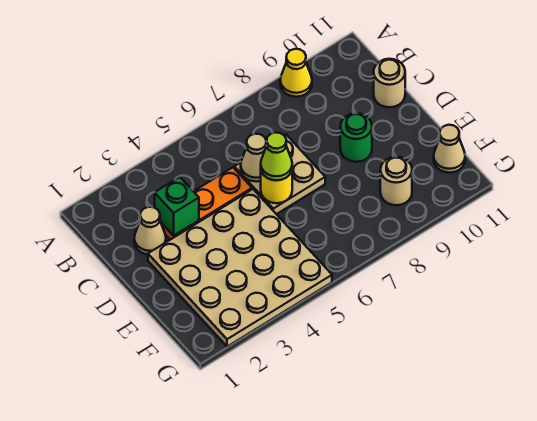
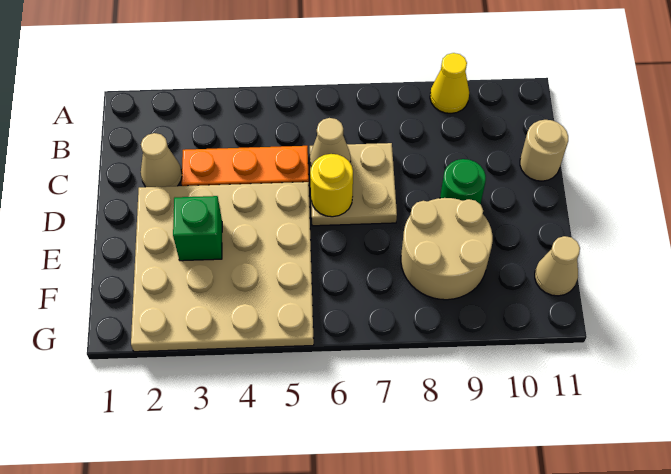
green brick C3 level 2 -> green brick E3 level 2
lime cone D6 level 3 -> none
tan round brick F9 level 1 -> tan round brick E8:F9 level 1

